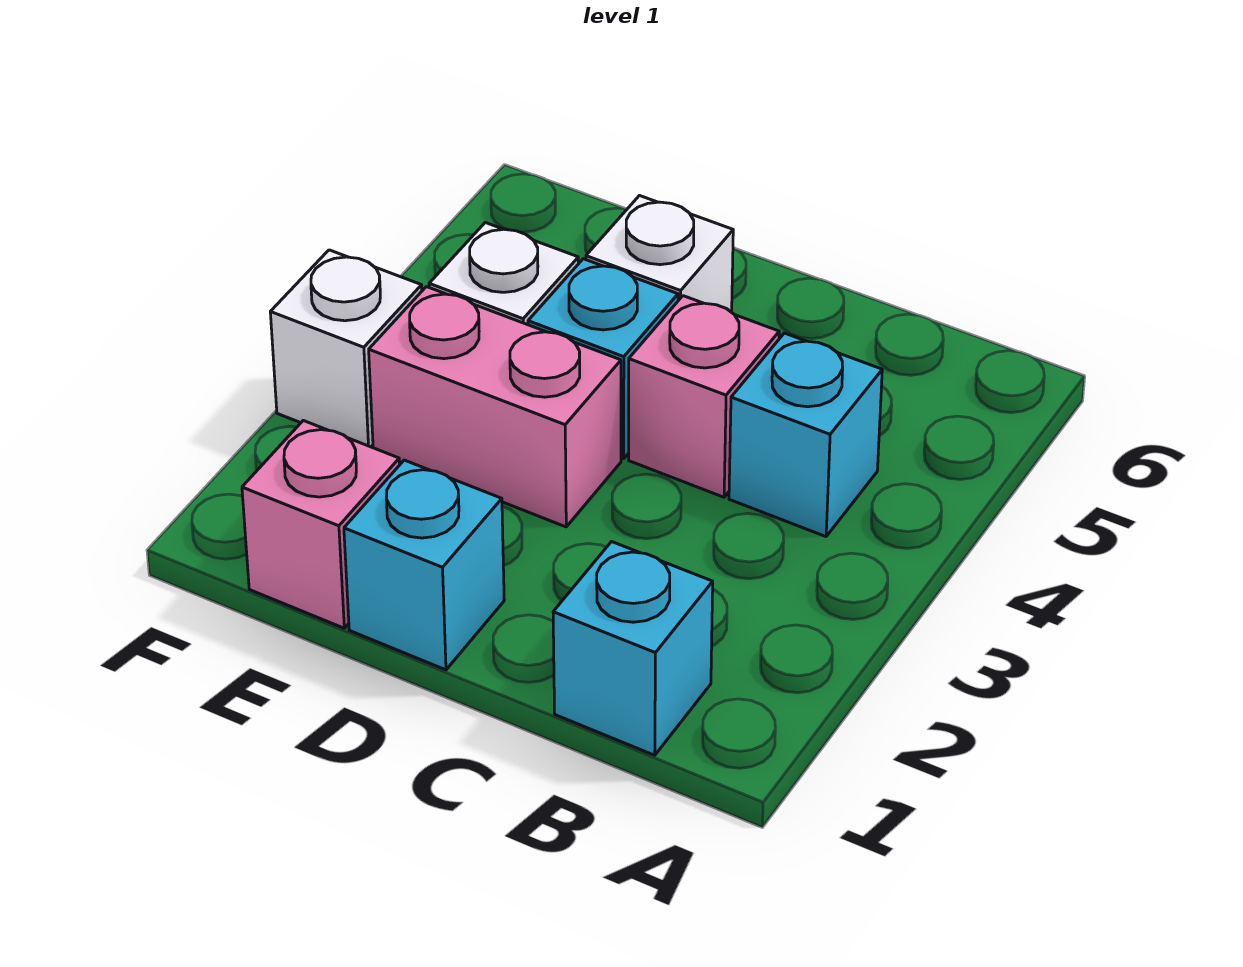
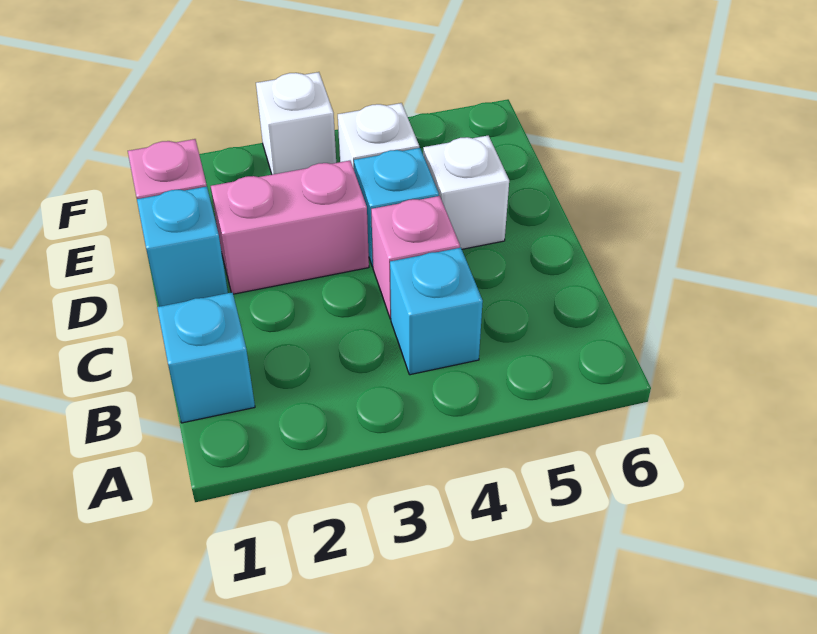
pink brick D3:E3 level 1 -> pink brick D2:D3 level 1

